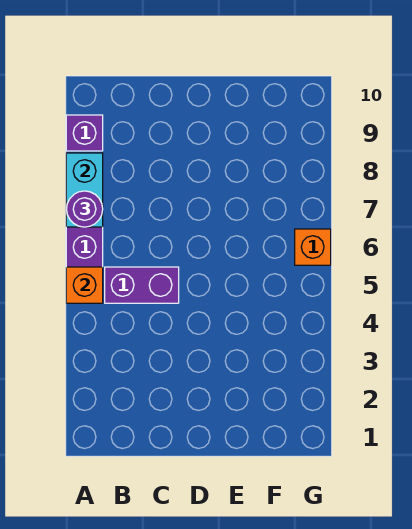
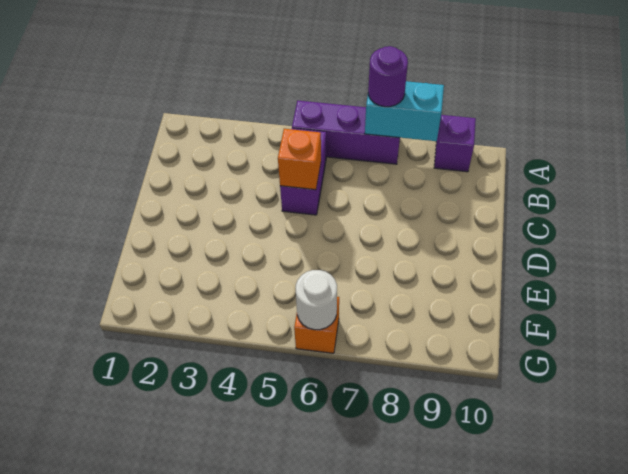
orange brick A5 level 2 -> orange brick C5 level 2
none -> white round brick G6 level 2

